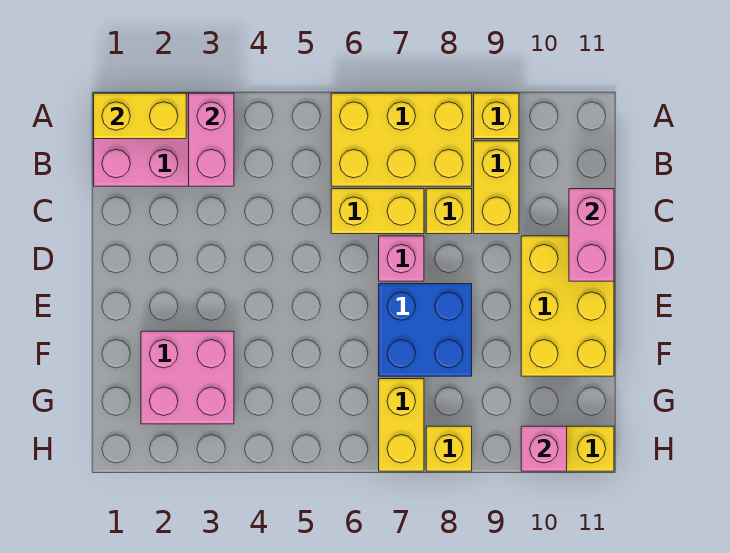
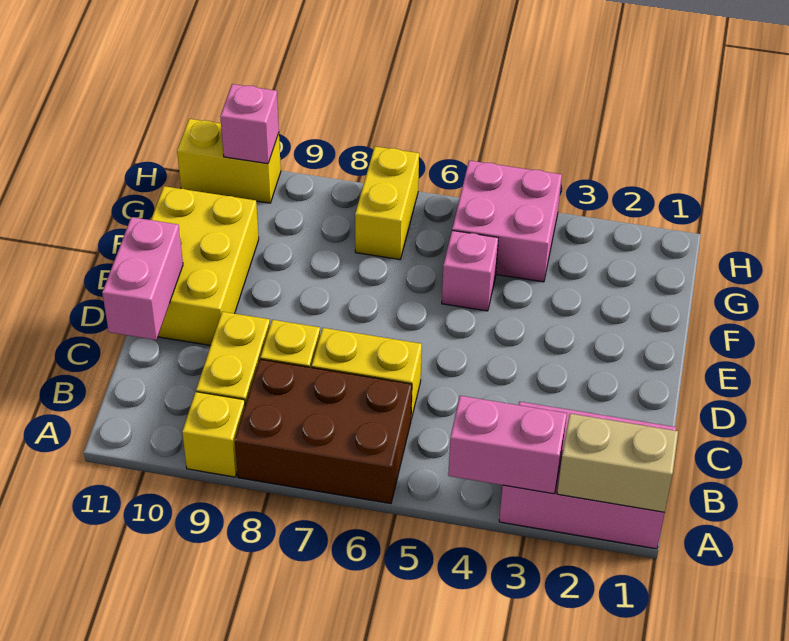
yellow brick A1:A2 level 2 -> tan brick A1:A2 level 2
pink brick A3:B3 level 2 -> pink brick A3:A4 level 2
yellow brick A6:B8 level 1 -> brown brick A6:B8 level 1
pink brick D7 level 1 -> pink brick F5 level 1
blue brick E7:F8 level 1 -> none
pink brick F2:G3 level 1 -> pink brick G4:H5 level 1
yellow brick H8 level 1 -> none

